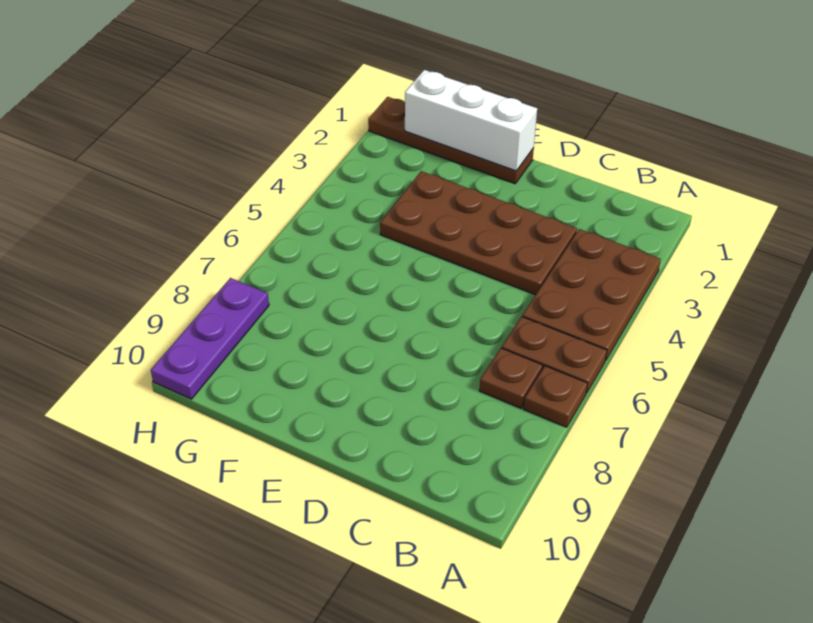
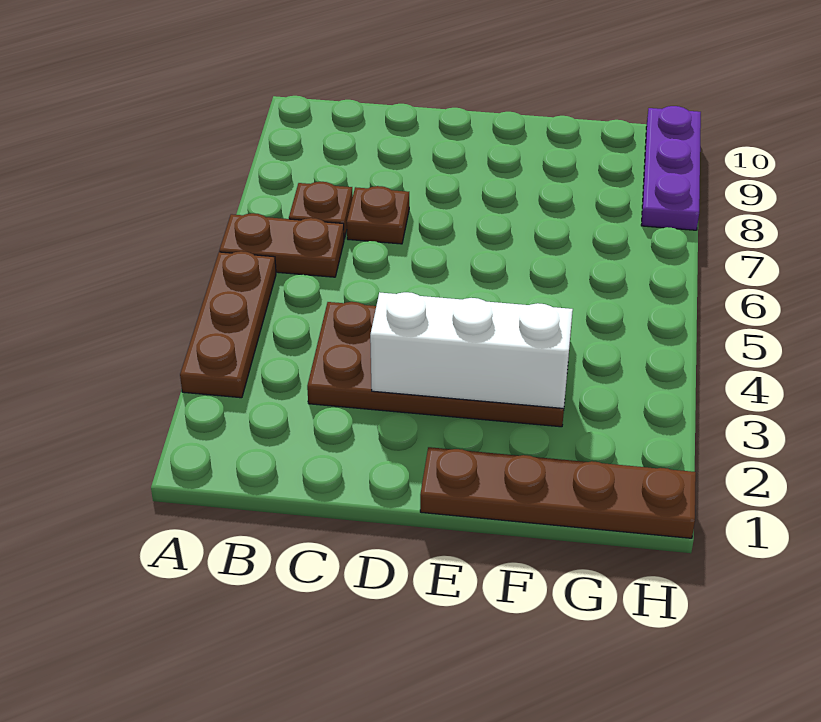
brown plate A3:B5 level 1 -> brown plate A3:A5 level 1
brown plate A7 level 1 -> brown plate C7 level 1
white brick E1:G1 level 2 -> white brick D3:F3 level 2

